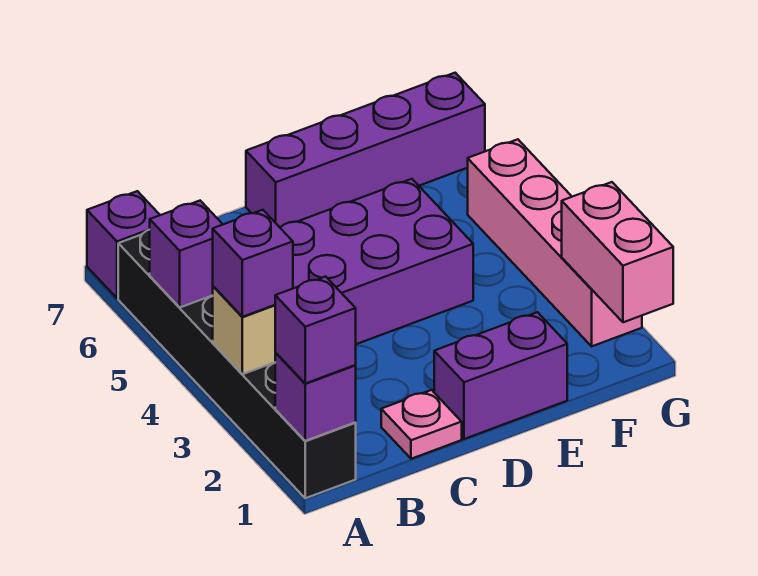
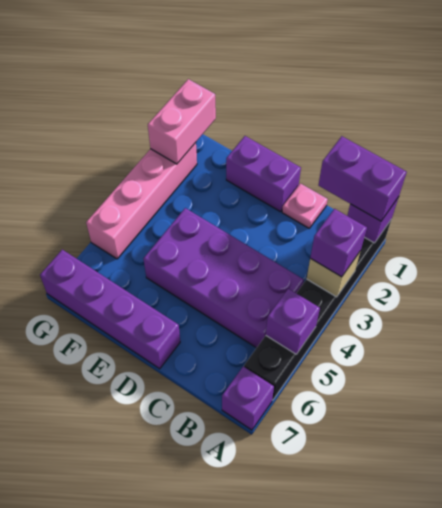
purple brick A1 level 3 -> purple brick A1:B1 level 3

